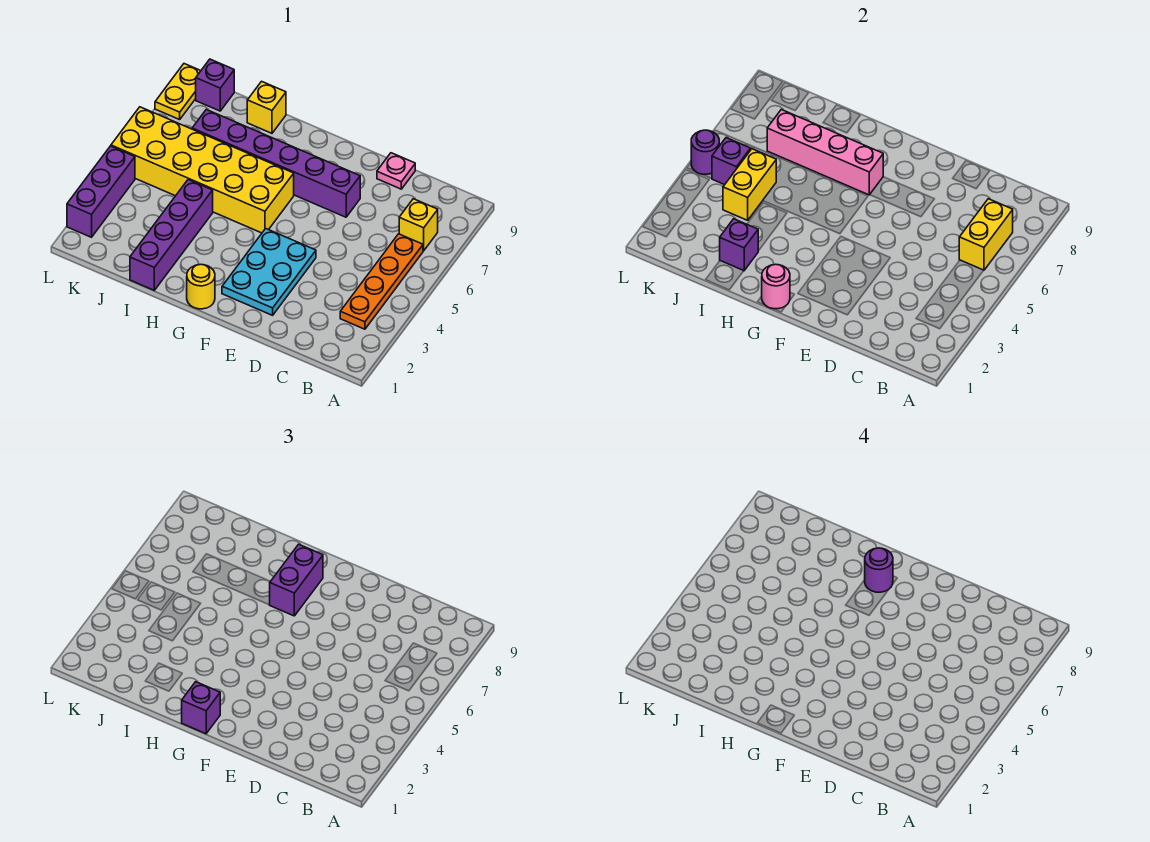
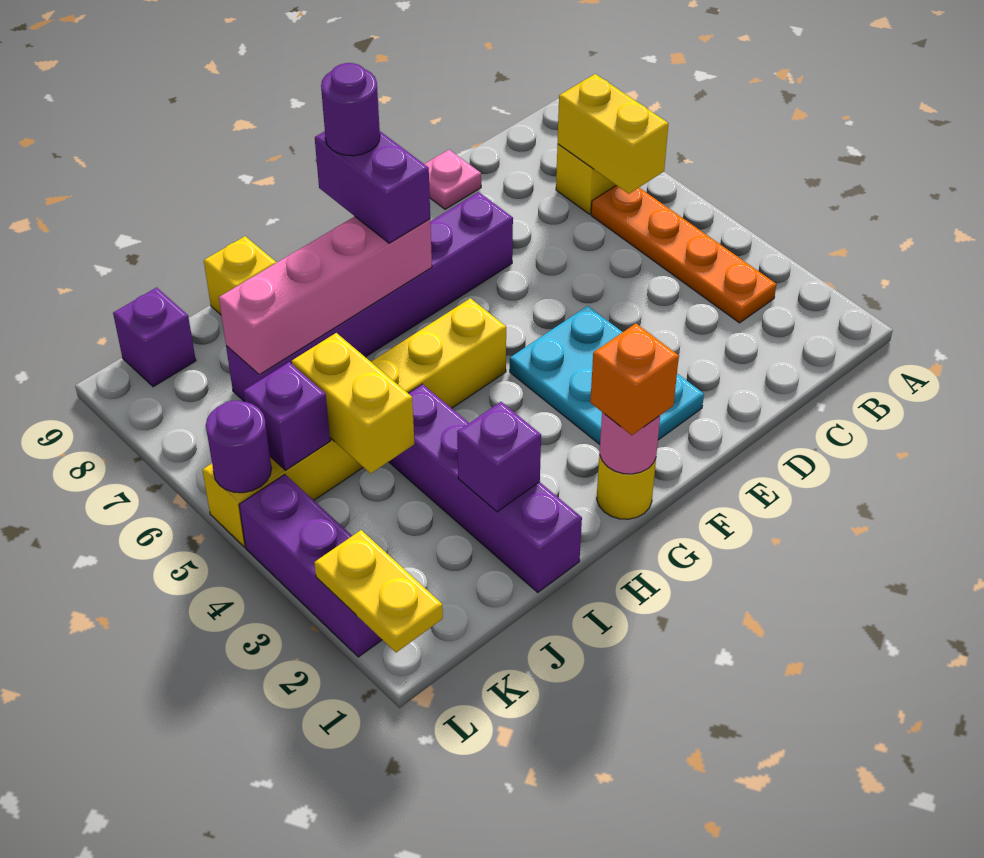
purple brick G1 level 3 -> orange brick G1 level 3
yellow brick G5:L6 level 1 -> yellow brick G5:L5 level 1
yellow plate L8:L9 level 1 -> yellow plate L1:L2 level 2

